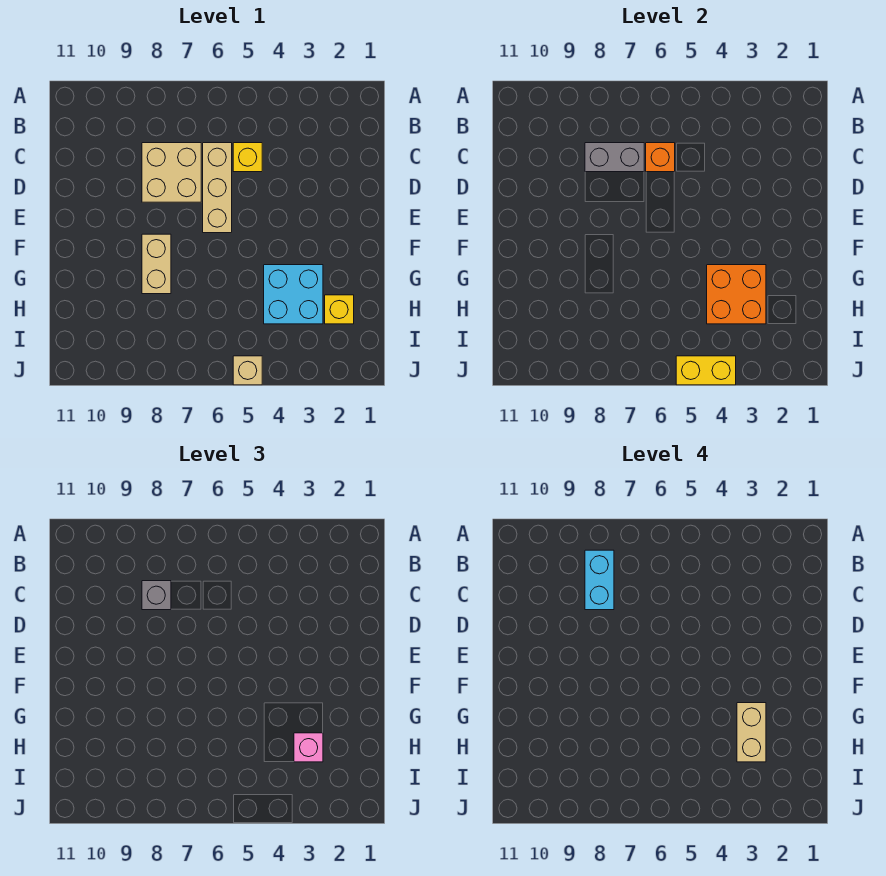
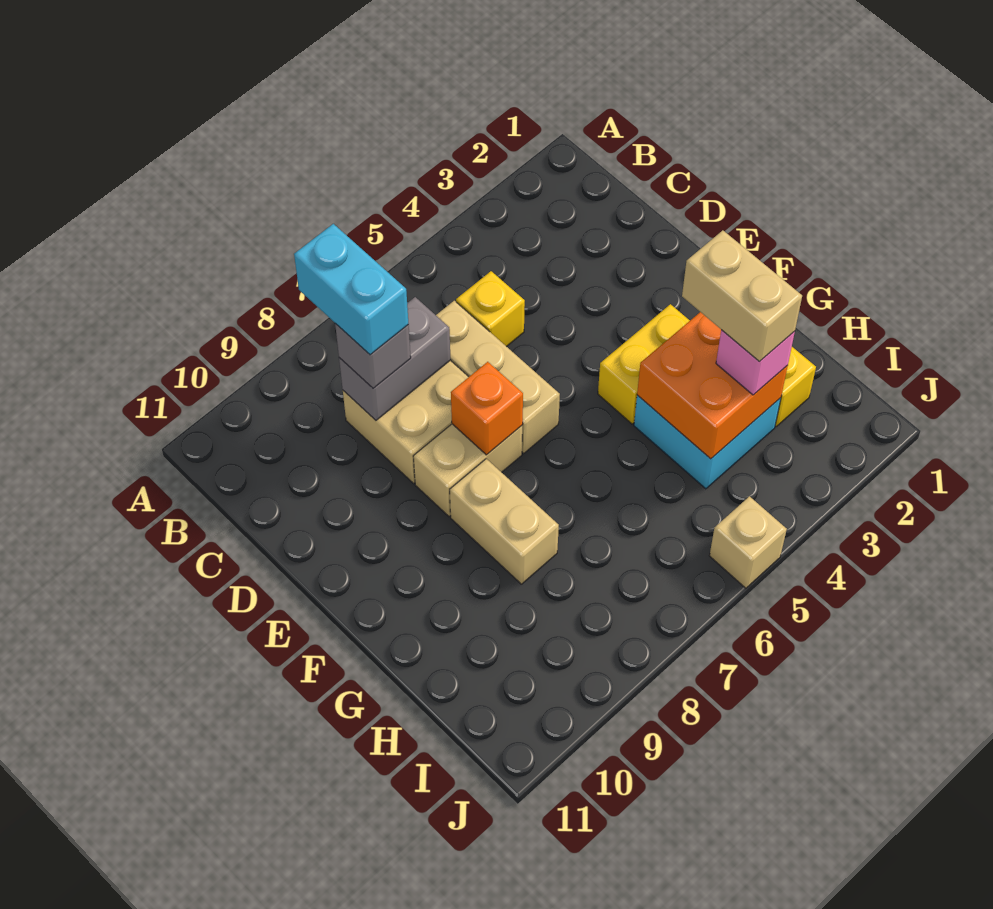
orange brick C6 level 2 -> orange brick E7 level 2
none -> tan brick E7:E8 level 1
yellow brick J4:J5 level 2 -> yellow brick F3:F4 level 1

